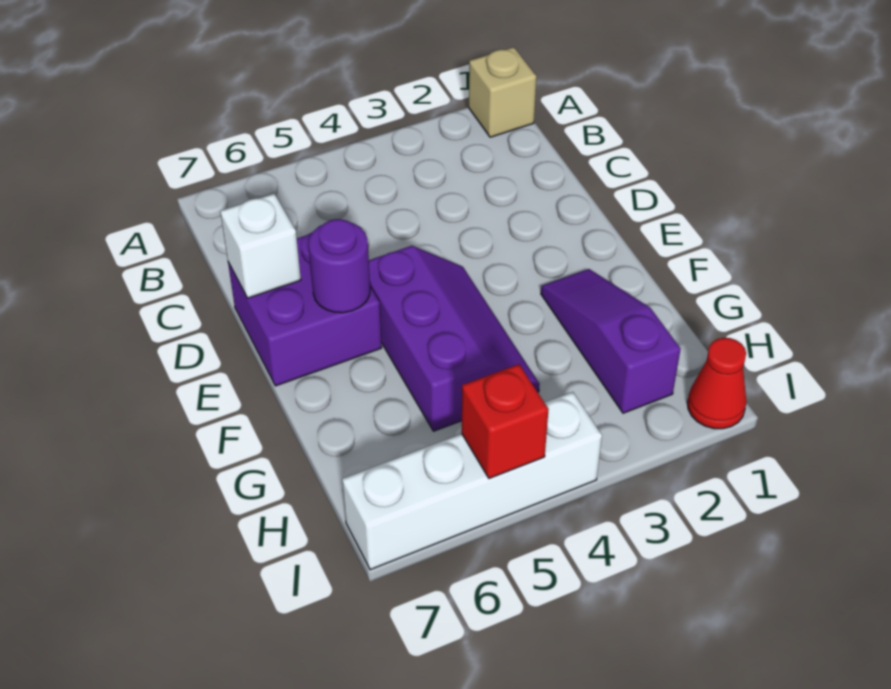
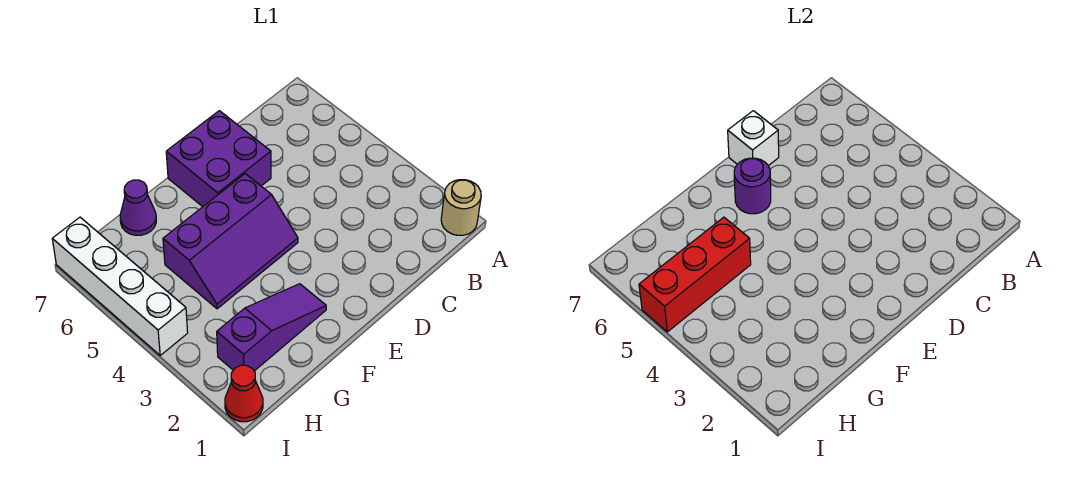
tan brick A1 level 1 -> tan round brick A1 level 1
none -> purple cone G7 level 1
red brick I5 level 2 -> red brick G5:I5 level 2

